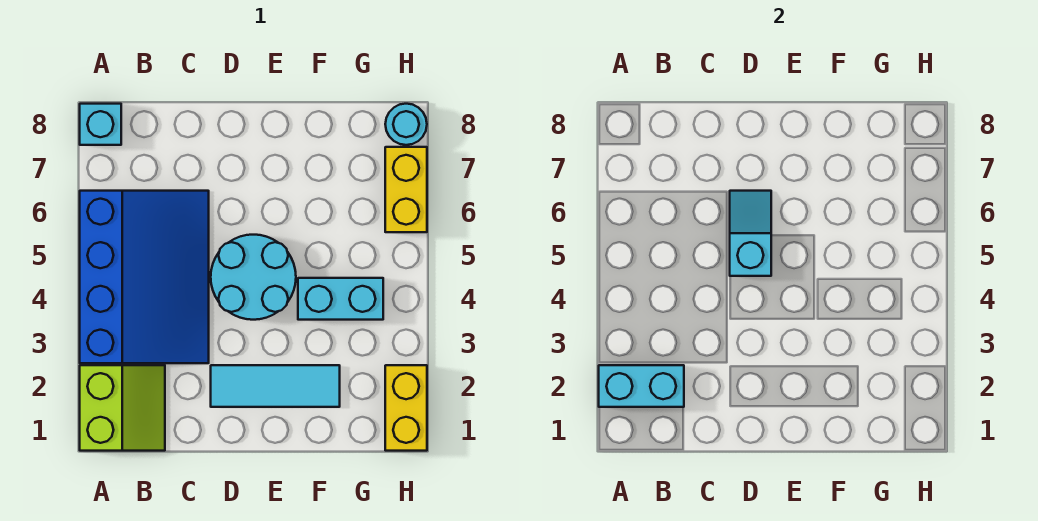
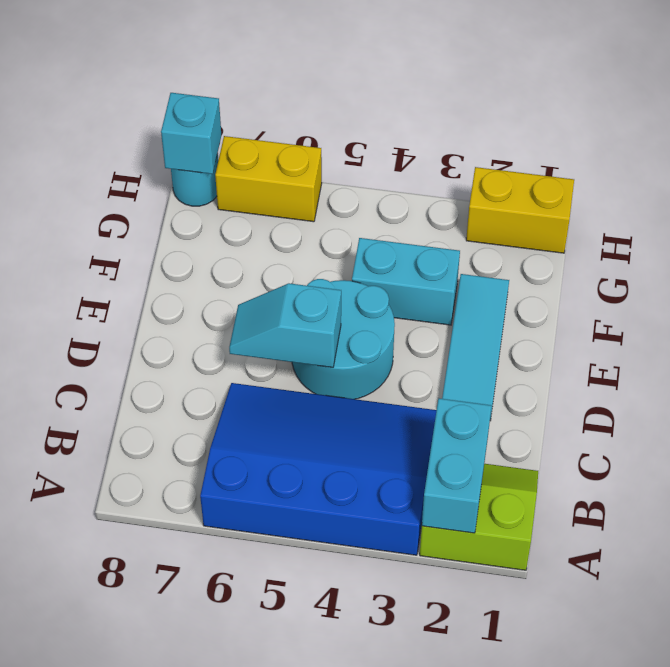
cyan brick A8 level 1 -> cyan brick H8 level 2
cyan brick F4:G4 level 1 -> cyan brick F3:F4 level 1

